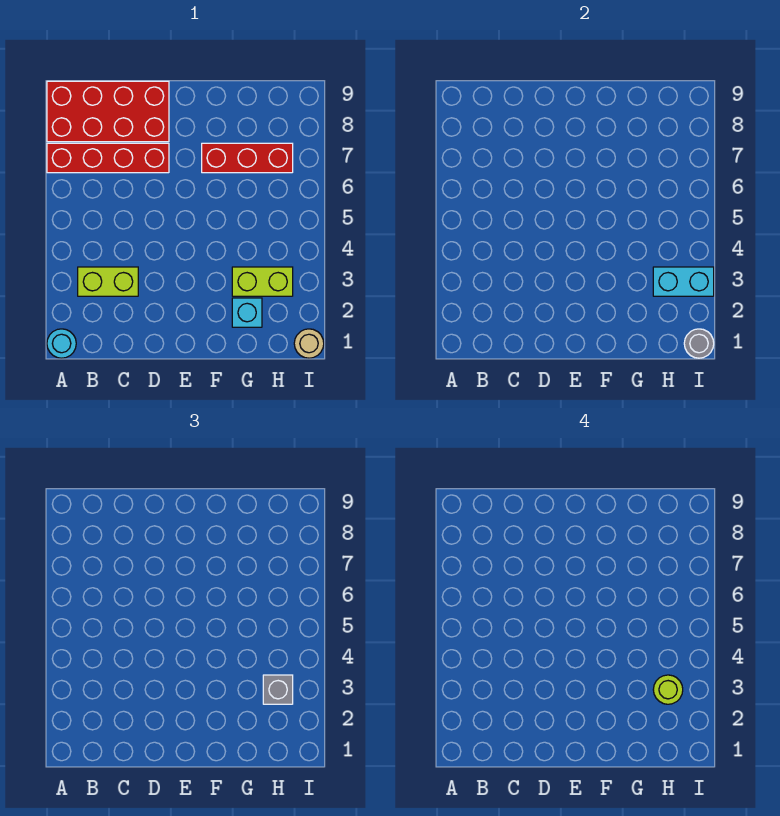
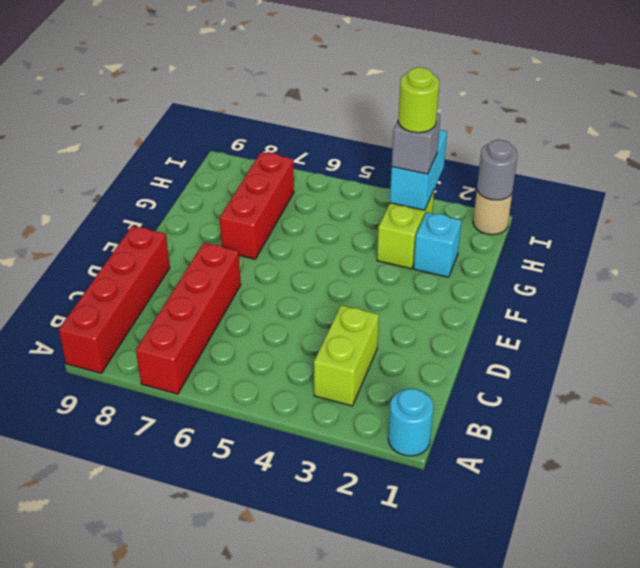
red brick A8:D9 level 1 -> red brick A9:D9 level 1

